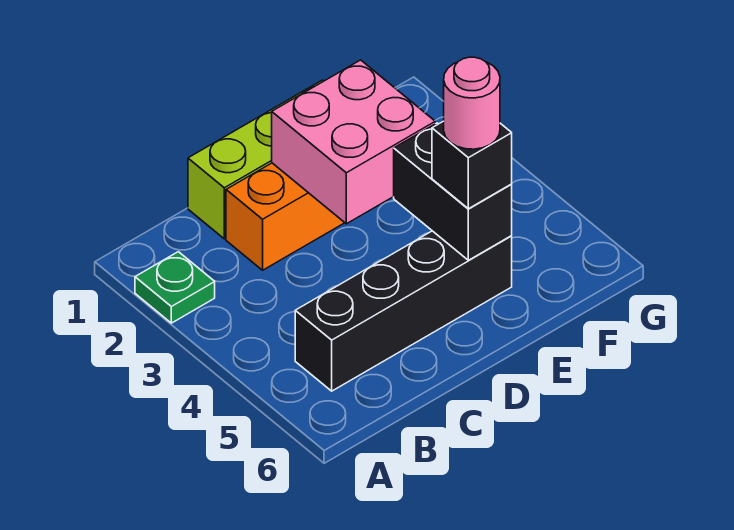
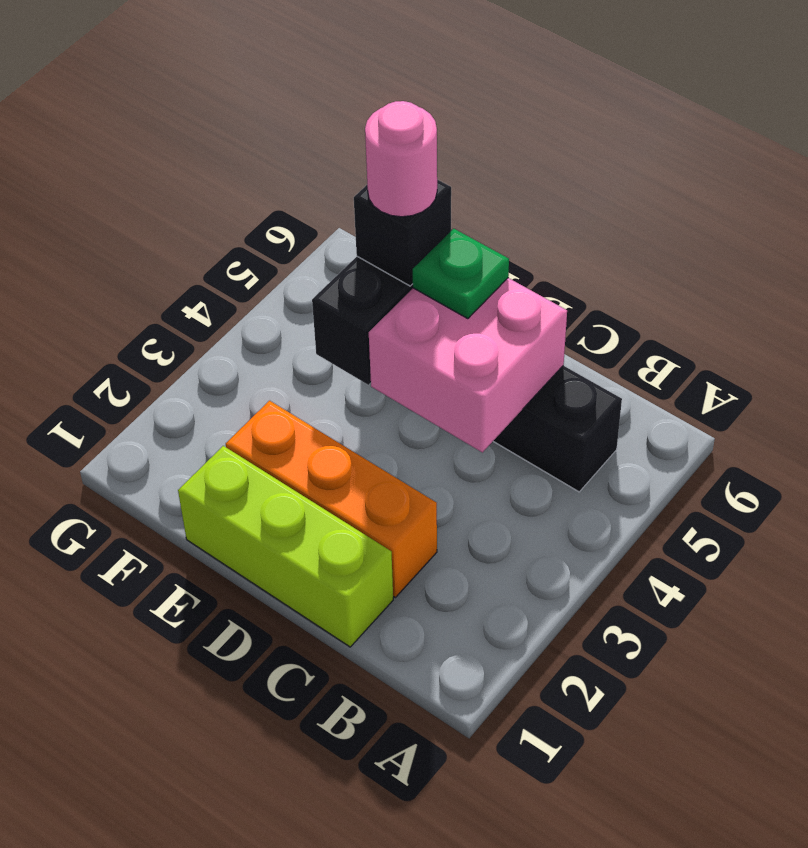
green plate A2 level 1 -> green plate D5 level 3
pink brick D2:E3 level 2 -> pink brick C4:D5 level 2

